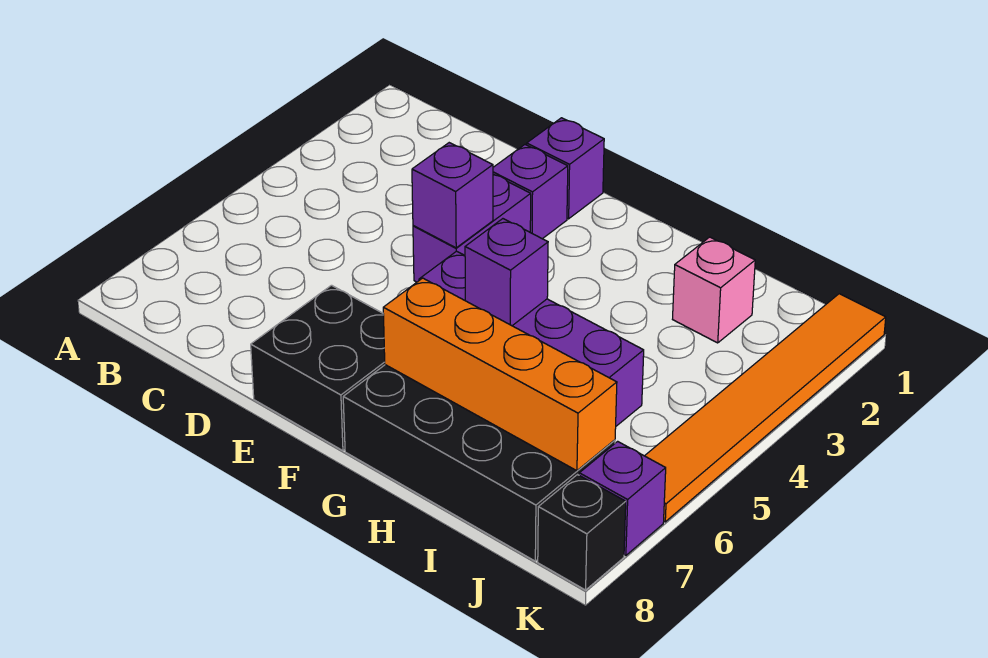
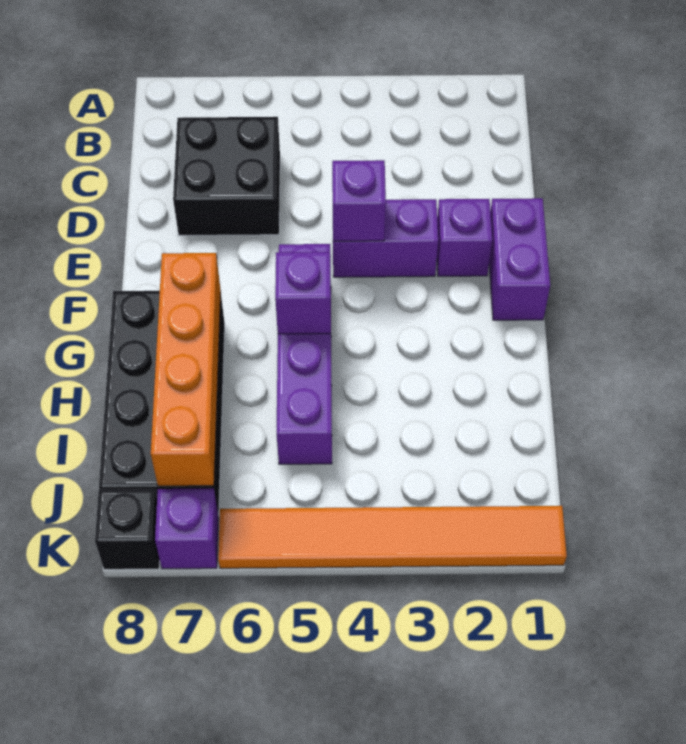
purple brick E1 level 1 -> purple brick E1:F1 level 1
black brick E7:F8 level 1 -> black brick C6:D7 level 1
pink brick I2 level 1 -> none

